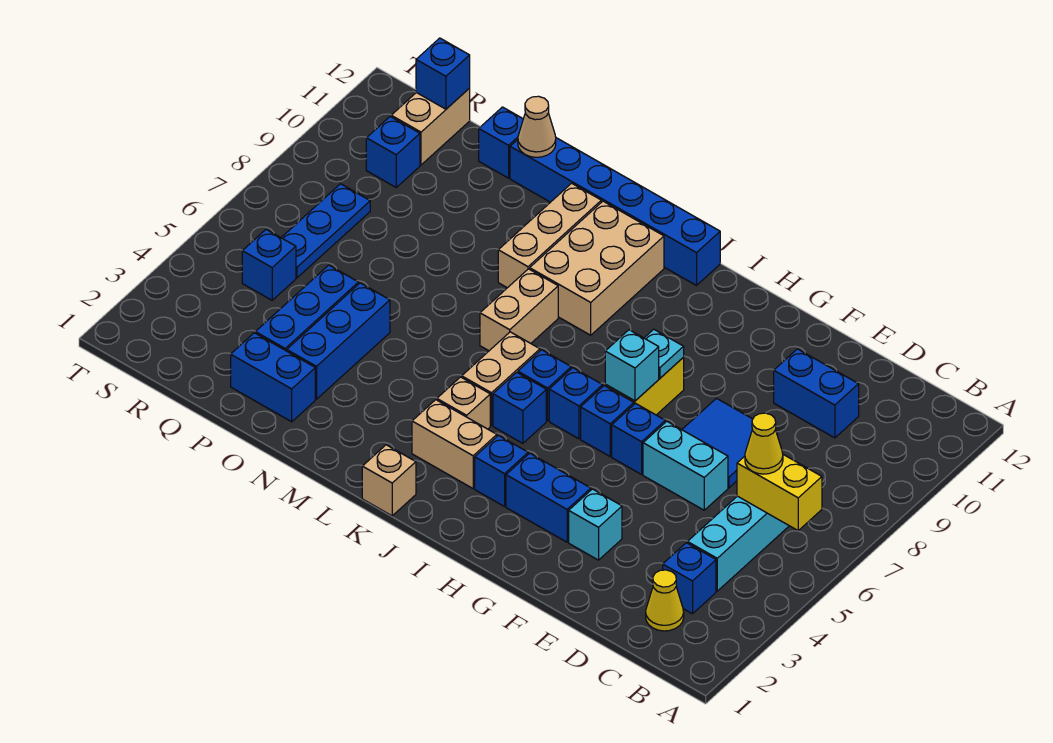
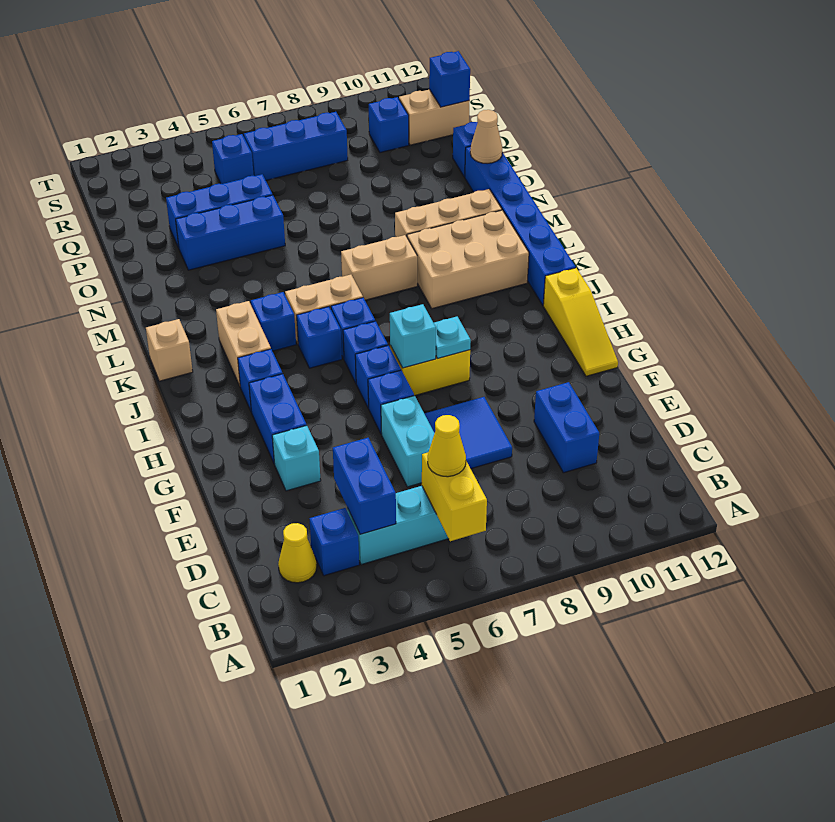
none -> yellow slope G12:I12 level 1 top I
tan brick K4 level 1 -> blue brick K4 level 1
blue brick O2:P2 level 1 -> blue brick C4:D4 level 2
blue plate R6:R8 level 1 -> blue brick R6:R8 level 1

